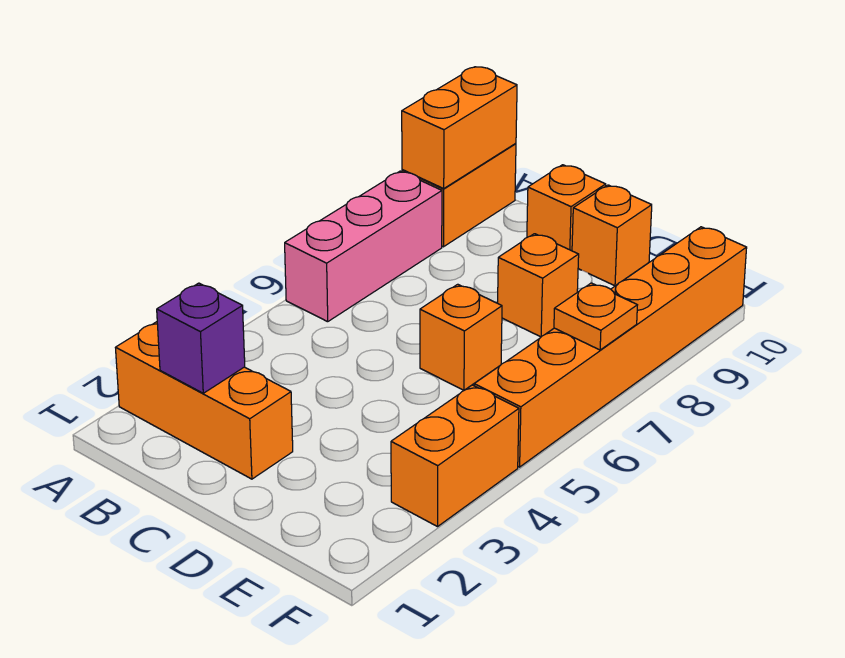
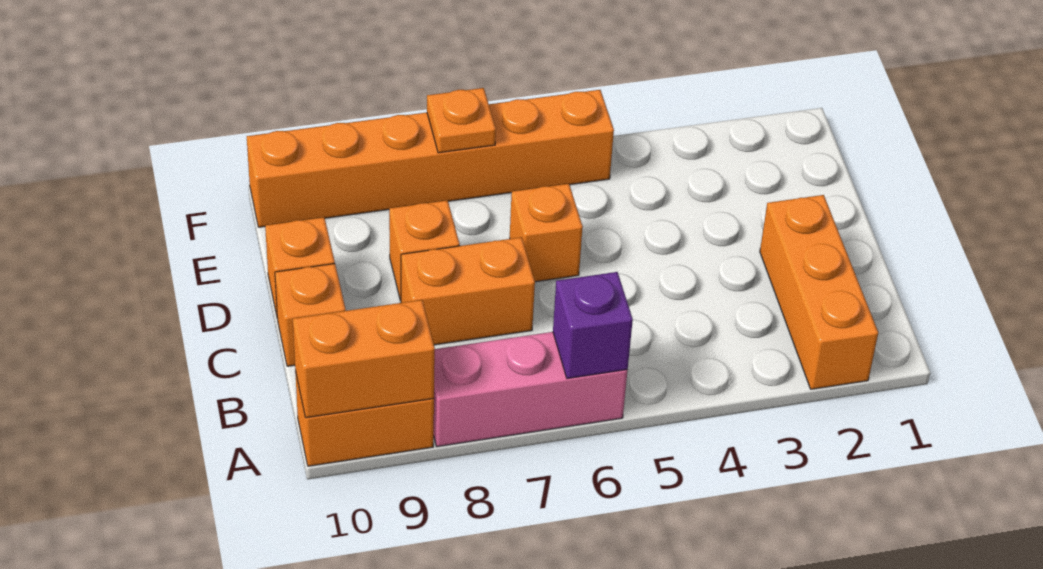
purple brick B2 level 2 -> purple brick A6 level 2
orange brick F3:F4 level 1 -> orange brick C7:C8 level 1

